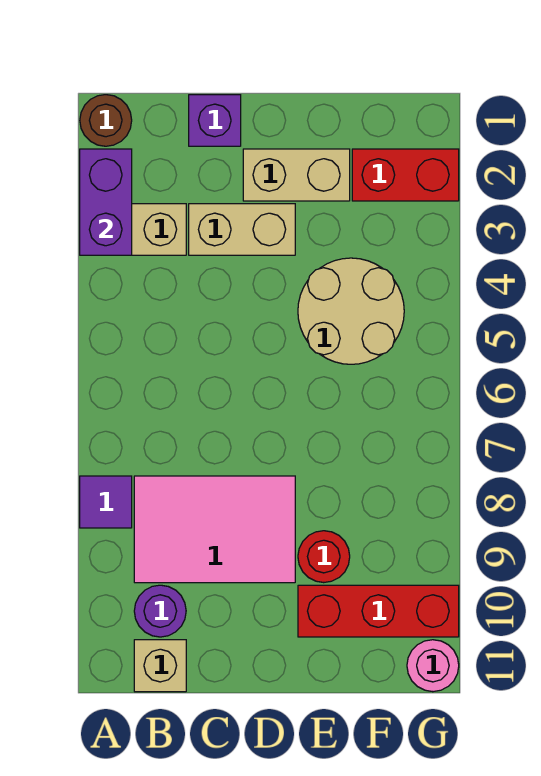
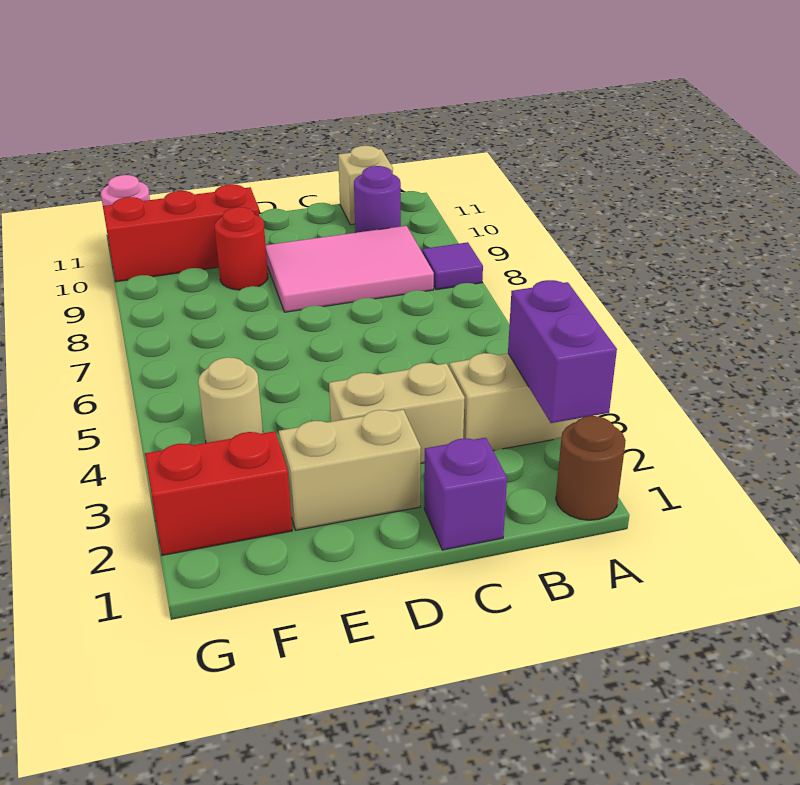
tan round brick E4:F5 level 1 -> tan round brick F4 level 1

